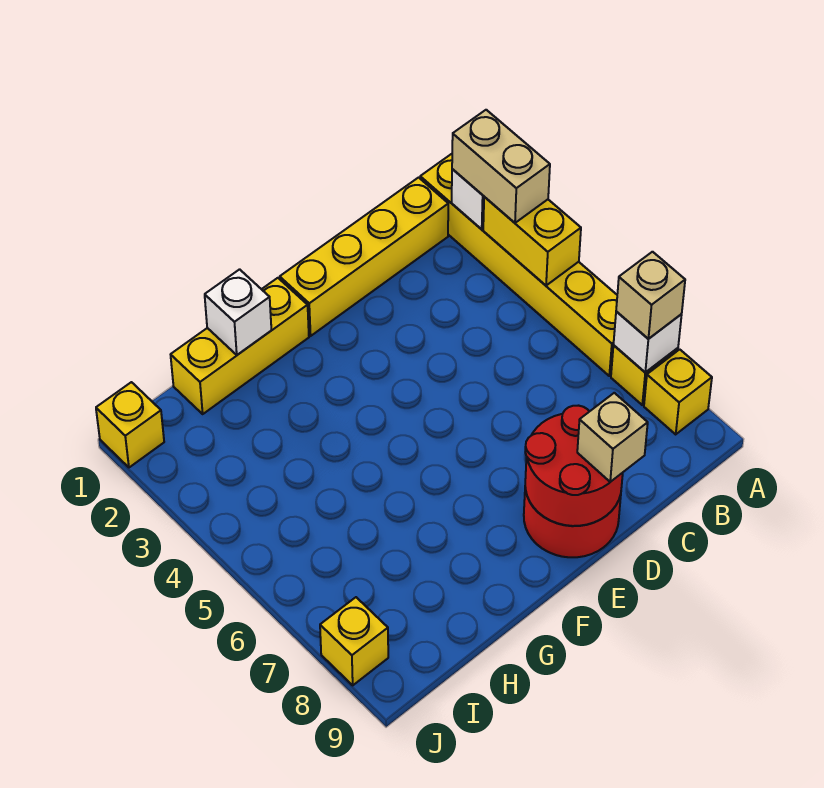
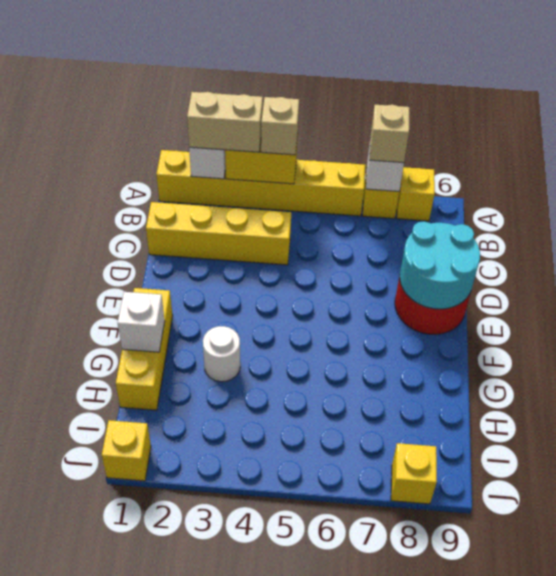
yellow brick B1:E1 level 1 -> yellow brick C1:C4 level 1
red round brick D8:E9 level 2 -> cyan round brick D8:E9 level 2
tan brick D9 level 3 -> tan brick A4 level 3
none -> white round brick G3 level 1

